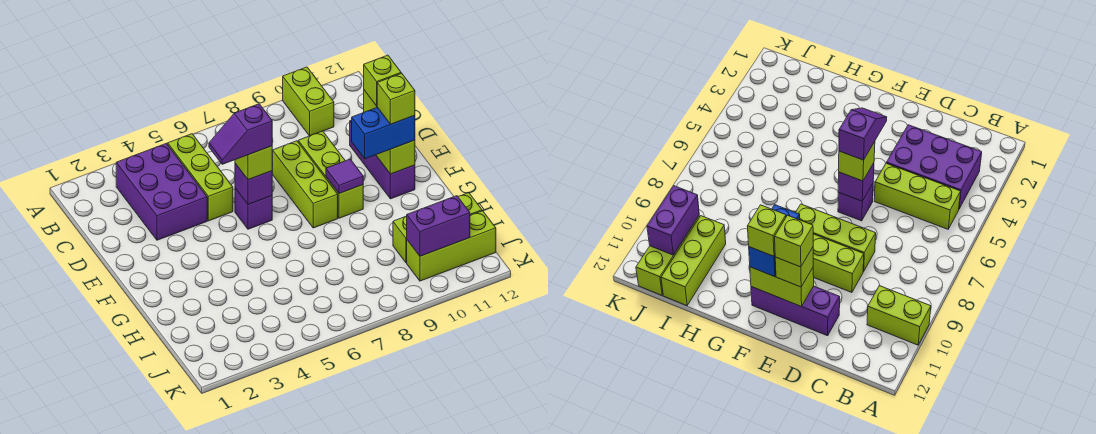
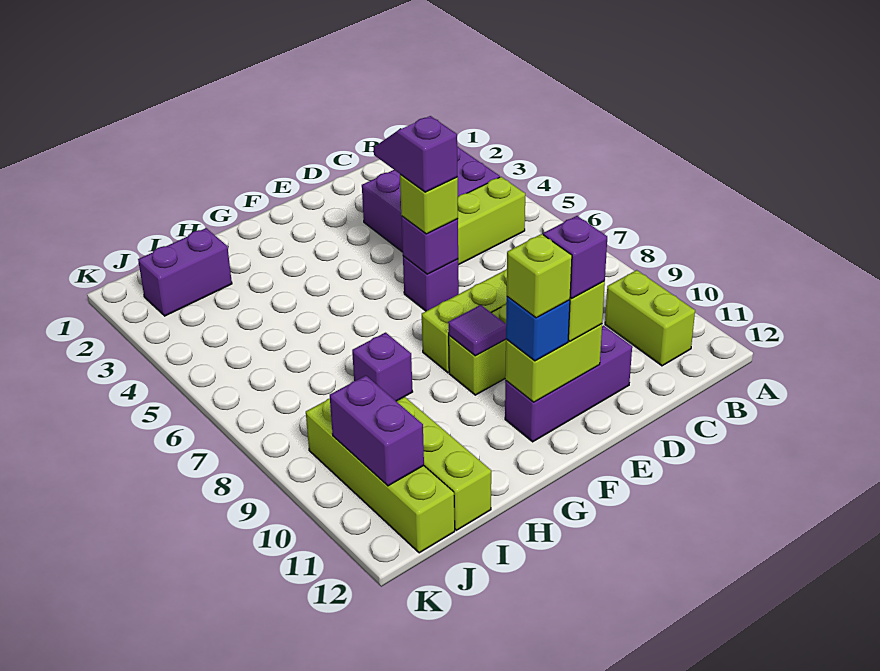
lime brick A10:B10 level 1 -> lime brick B10:B11 level 1
lime brick E11 level 4 -> purple brick E11 level 4
blue brick F10:F11 level 3 -> blue brick F11 level 3
none -> purple brick H8 level 1
none -> purple brick I2:J2 level 1
lime brick J10:J12 level 1 -> lime brick J9:J12 level 1

